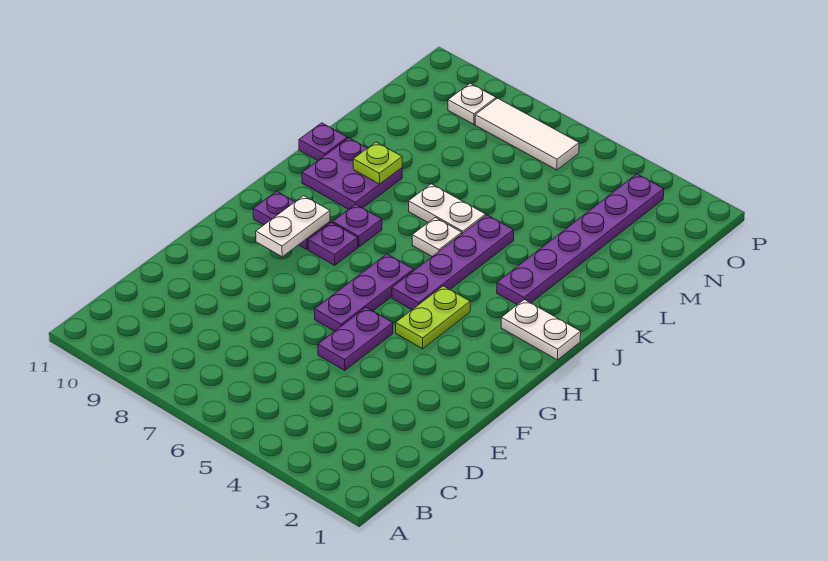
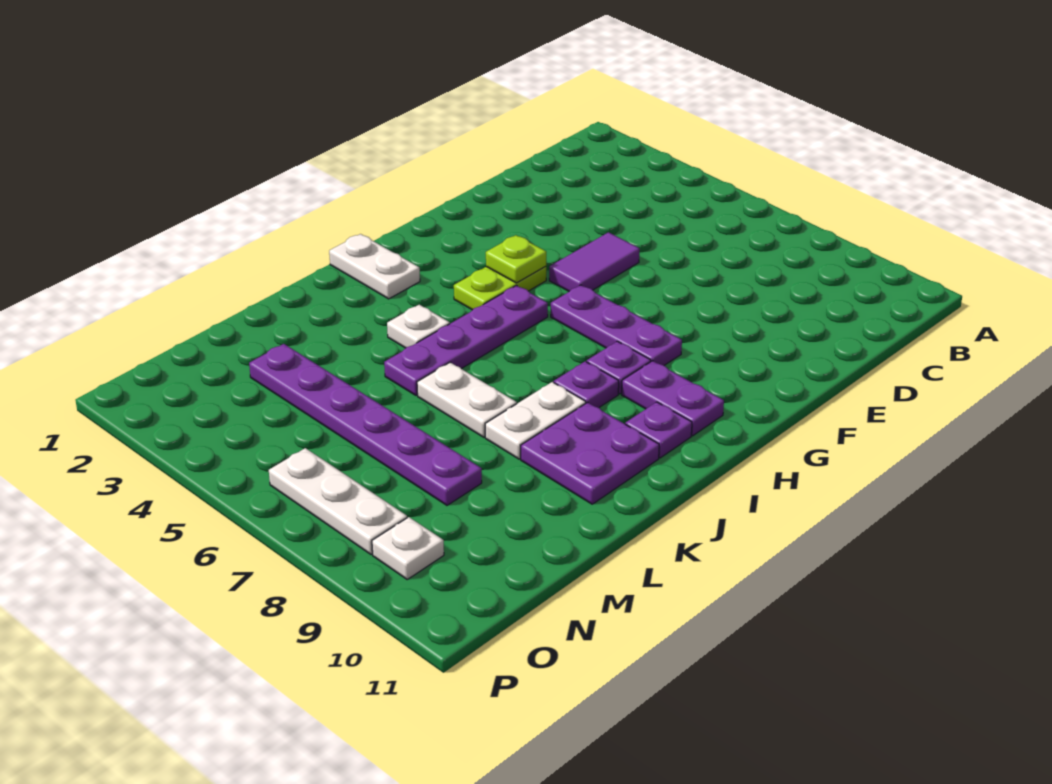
purple plate E5:F5 level 1 -> purple tile E5:F5 level 1
purple plate F6:H6 level 1 -> purple plate G6:G8 level 1
white plate G9:H9 level 2 -> white plate J8:K8 level 1
purple plate J3:O3 level 1 -> purple plate M3:M8 level 1
white plate J6 level 1 -> white plate J4 level 1
lime plate K9 level 2 -> lime plate G4 level 2
purple plate K11 level 1 -> purple plate I10 level 1
white tile O6:O8 level 1 -> white plate O6:O8 level 1

